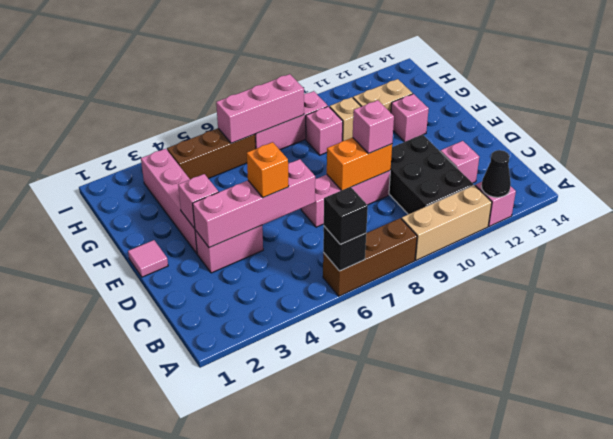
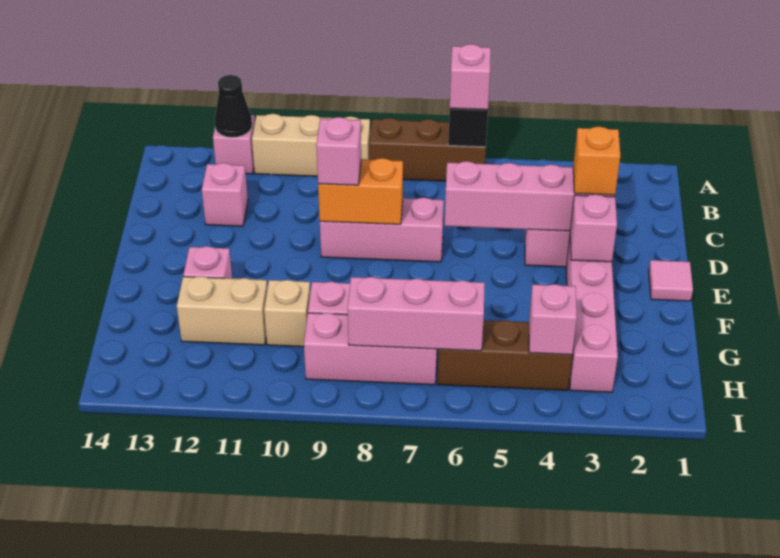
black brick A6 level 3 -> pink brick A6 level 3
black brick B10:D11 level 1 -> none
orange brick D5 level 3 -> orange brick D3 level 3
none -> pink brick H4 level 2

